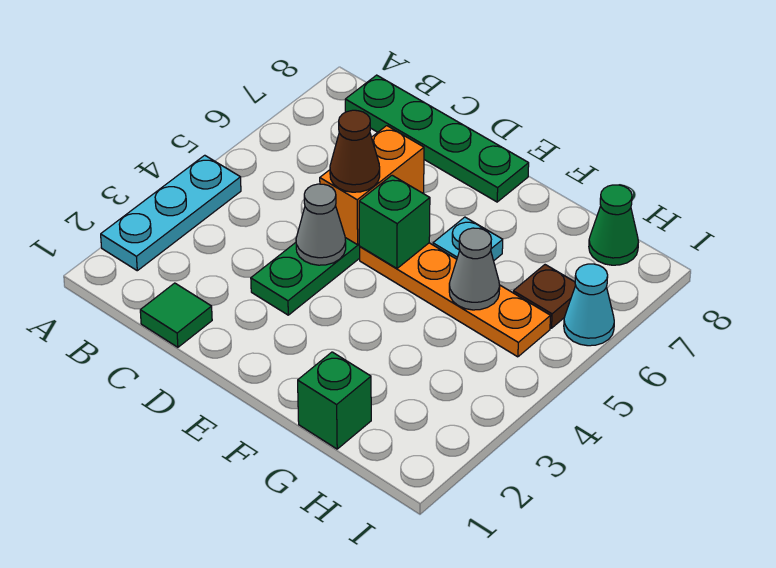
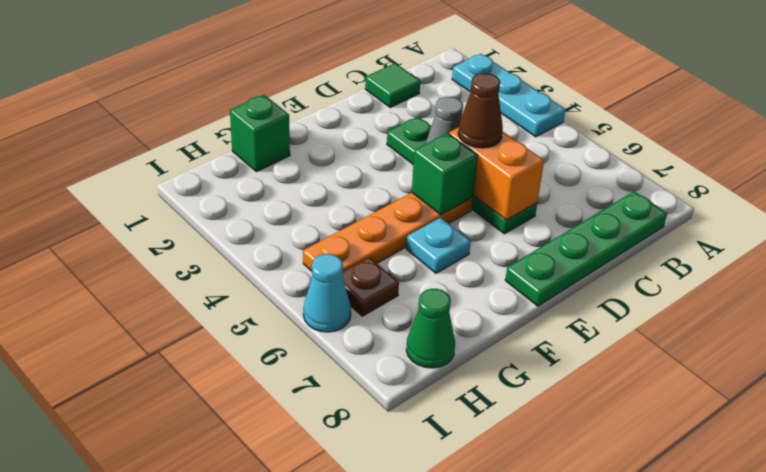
grey cone G5 level 2 -> none

